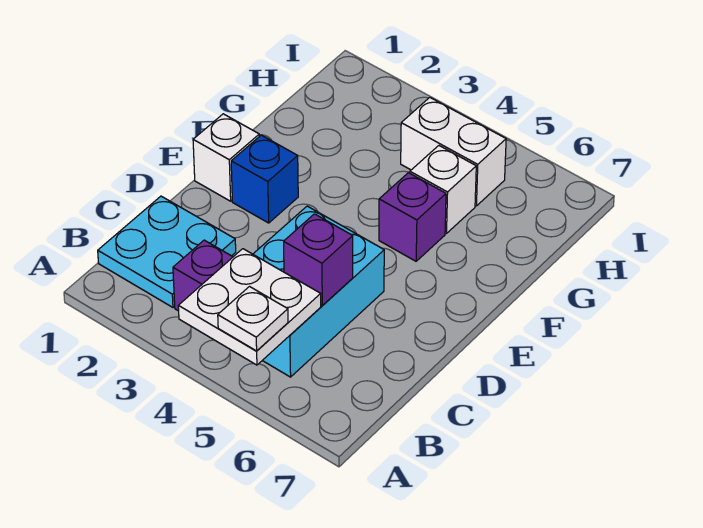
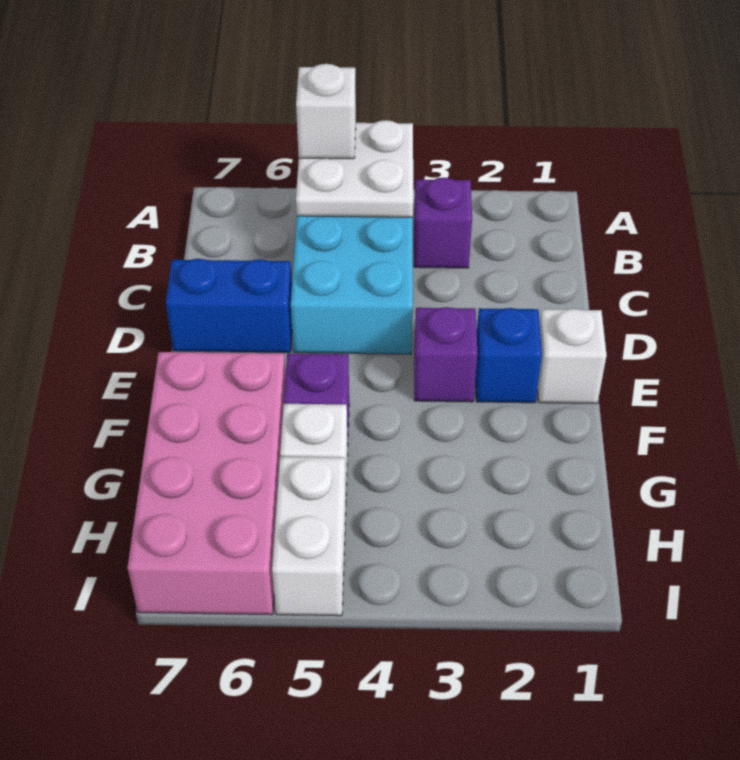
white plate A5 level 3 -> white brick A5 level 3
cyan plate B1:C2 level 1 -> none
purple brick C5 level 2 -> purple brick E3 level 1
none -> blue brick D6:D7 level 1
none -> pink brick F6:I7 level 1
white brick H4:H5 level 1 -> white brick H5:I5 level 1

